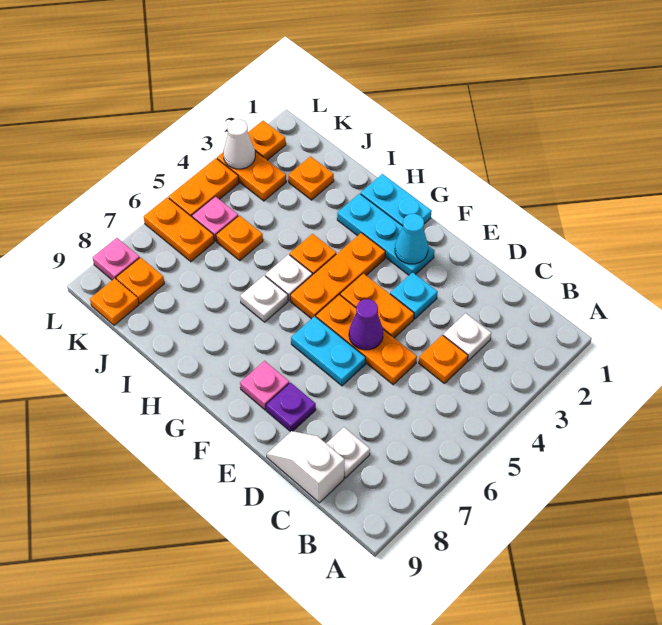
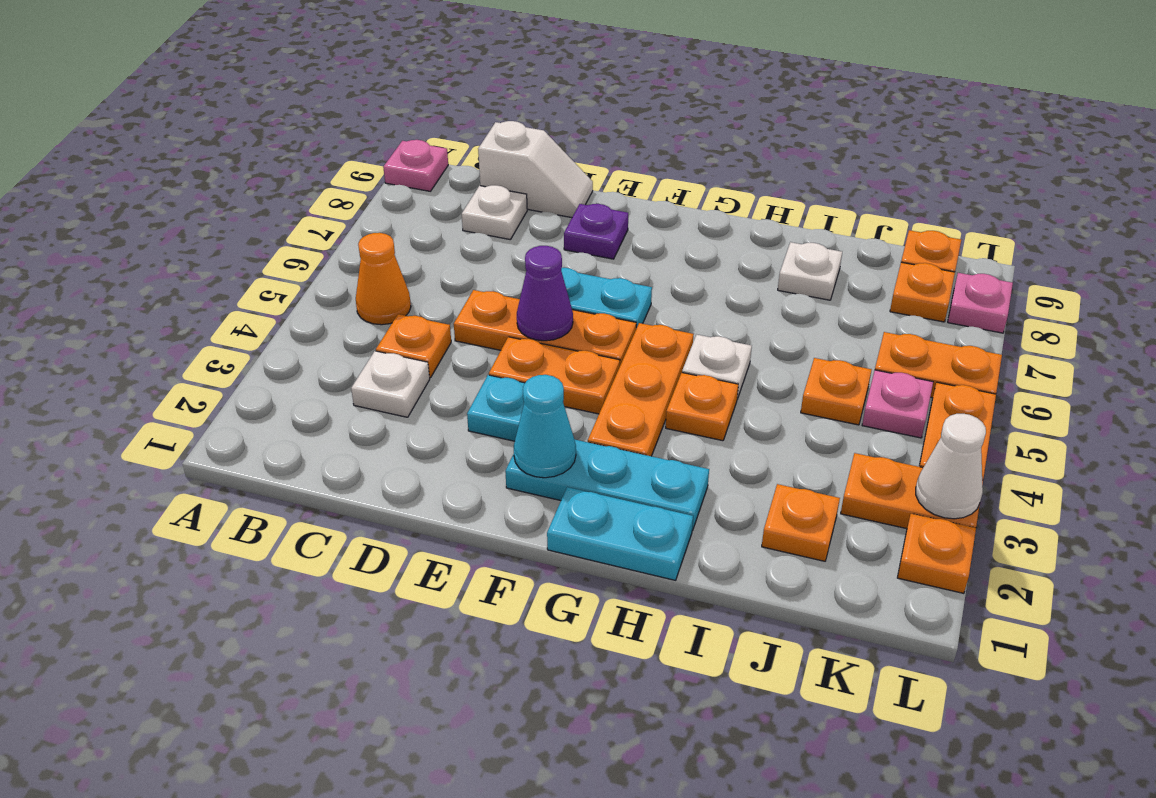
none -> orange cone B5 level 1
pink plate F8 level 1 -> pink plate A9 level 1
white plate H6 level 1 -> white plate I8 level 1

